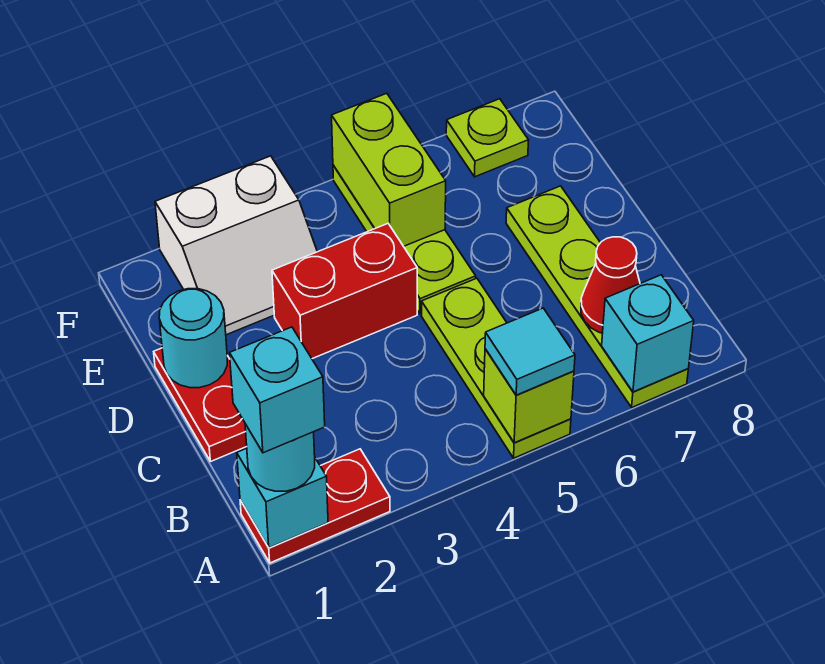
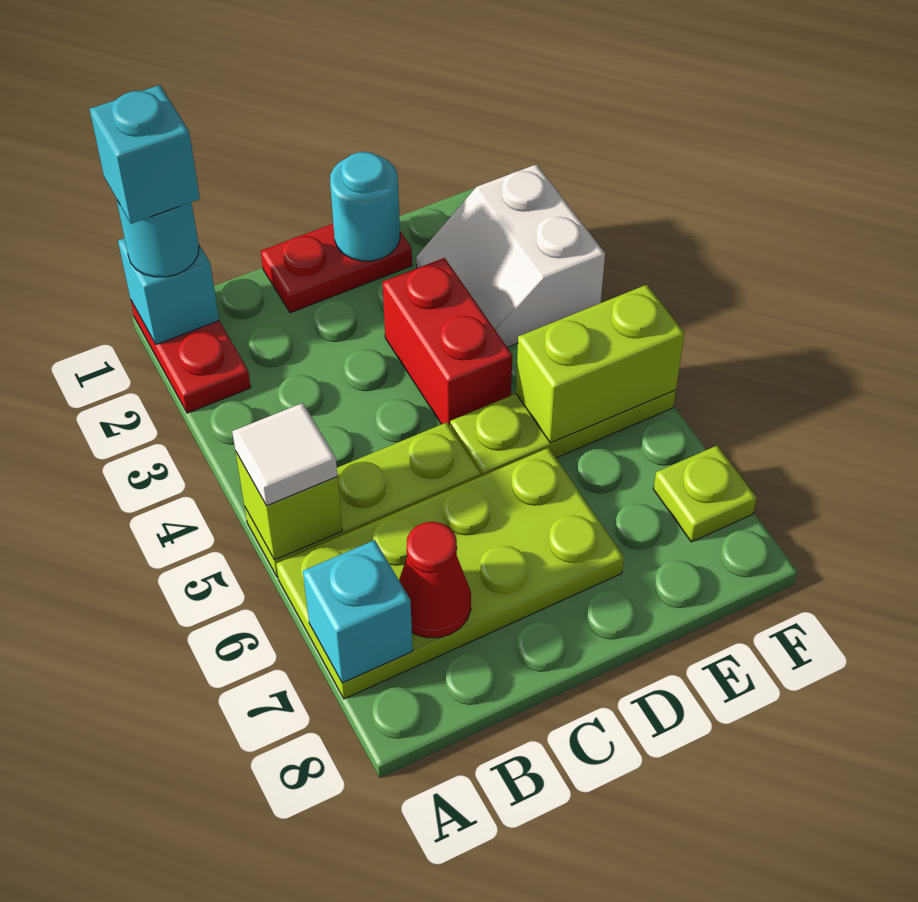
cyan tile A5 level 3 -> white tile A5 level 3
lime plate A7:D7 level 1 -> lime plate A6:D7 level 1

